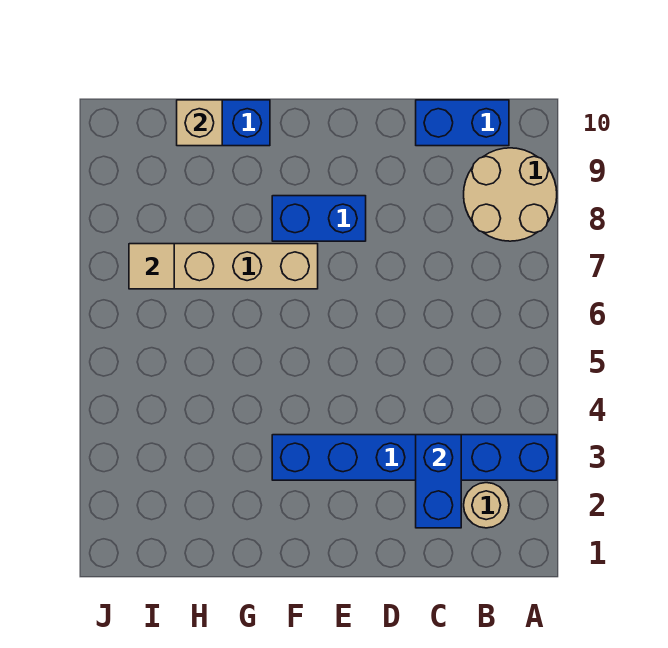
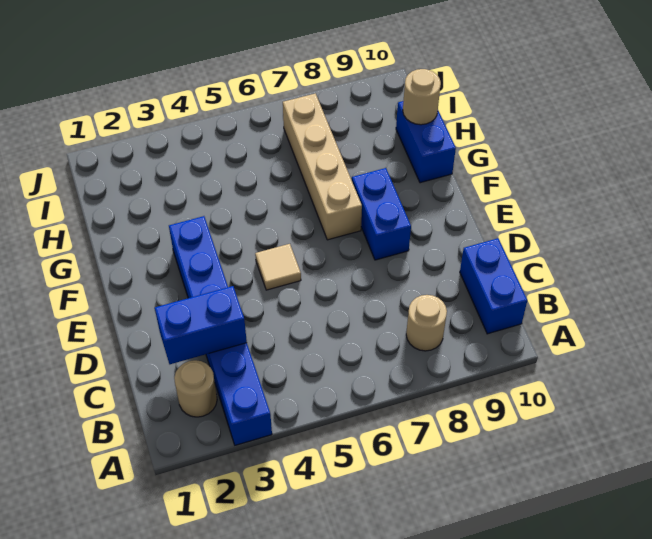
tan round brick A8:B9 level 1 -> tan round brick B8 level 1
tan brick H10 level 2 -> tan round brick H10 level 2
tan tile I7 level 2 -> tan tile E5 level 1

